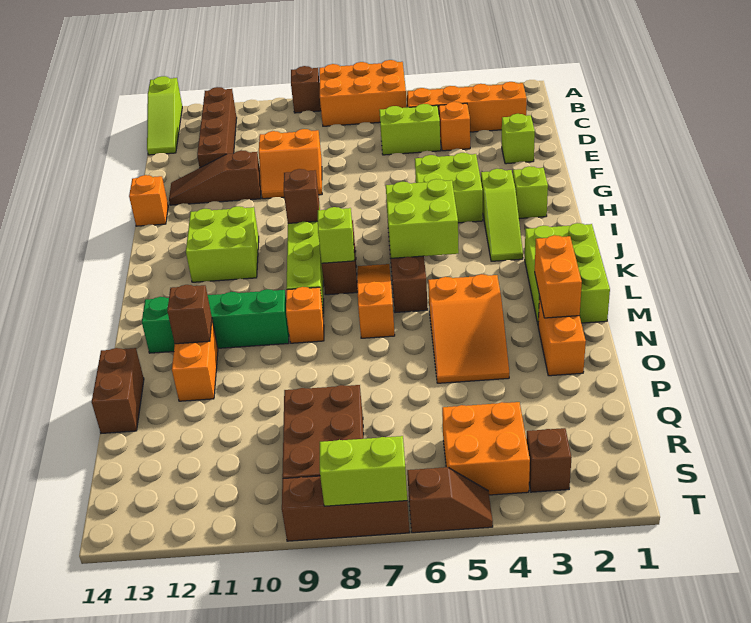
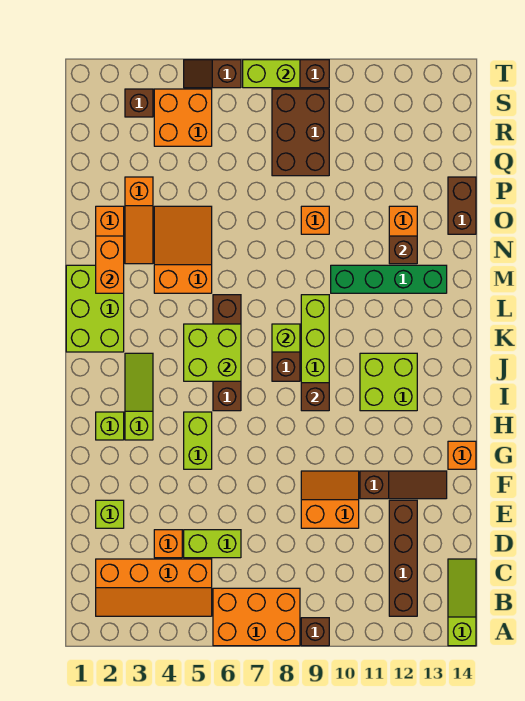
lime brick G4:H5 level 1 -> lime brick G5:H5 level 1
orange slope K7:M7 level 1 top M -> orange slope N3:P3 level 1 top P
orange brick M9 level 1 -> orange brick O9 level 1

